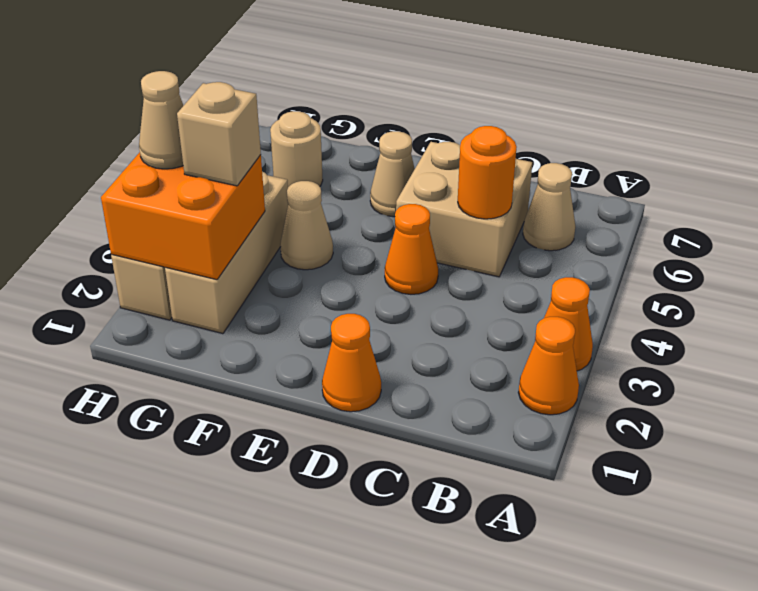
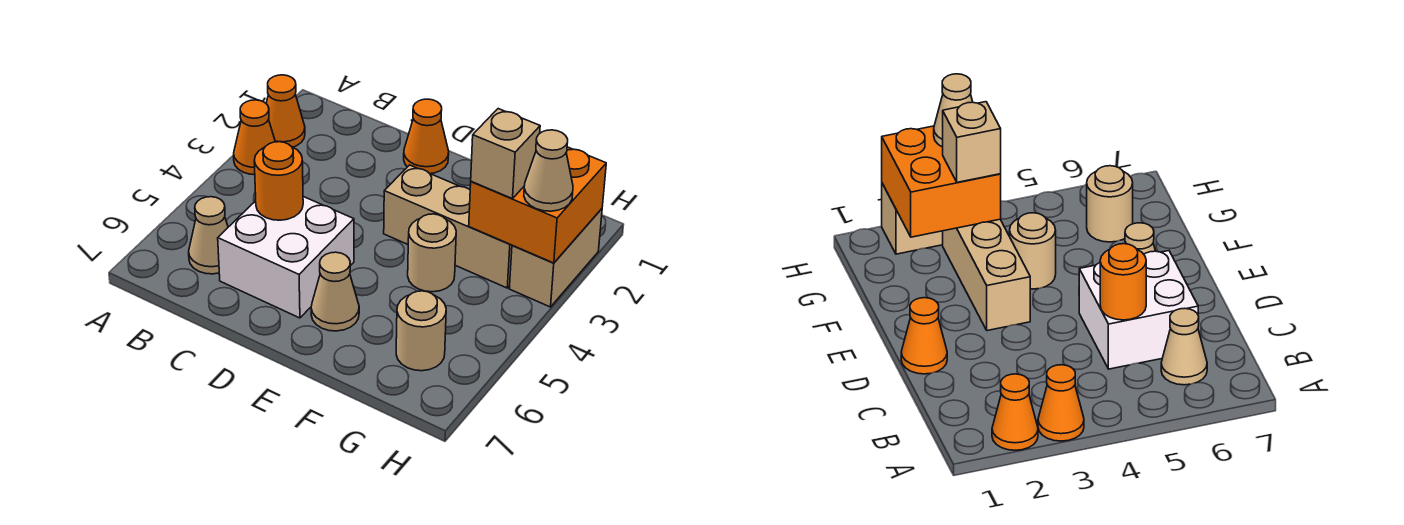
tan brick C5:D6 level 1 -> white brick C5:D6 level 1
orange cone D4 level 1 -> none
tan cone F4 level 1 -> tan round brick F4 level 1
tan brick G2:G4 level 1 -> tan brick E3:G3 level 1

